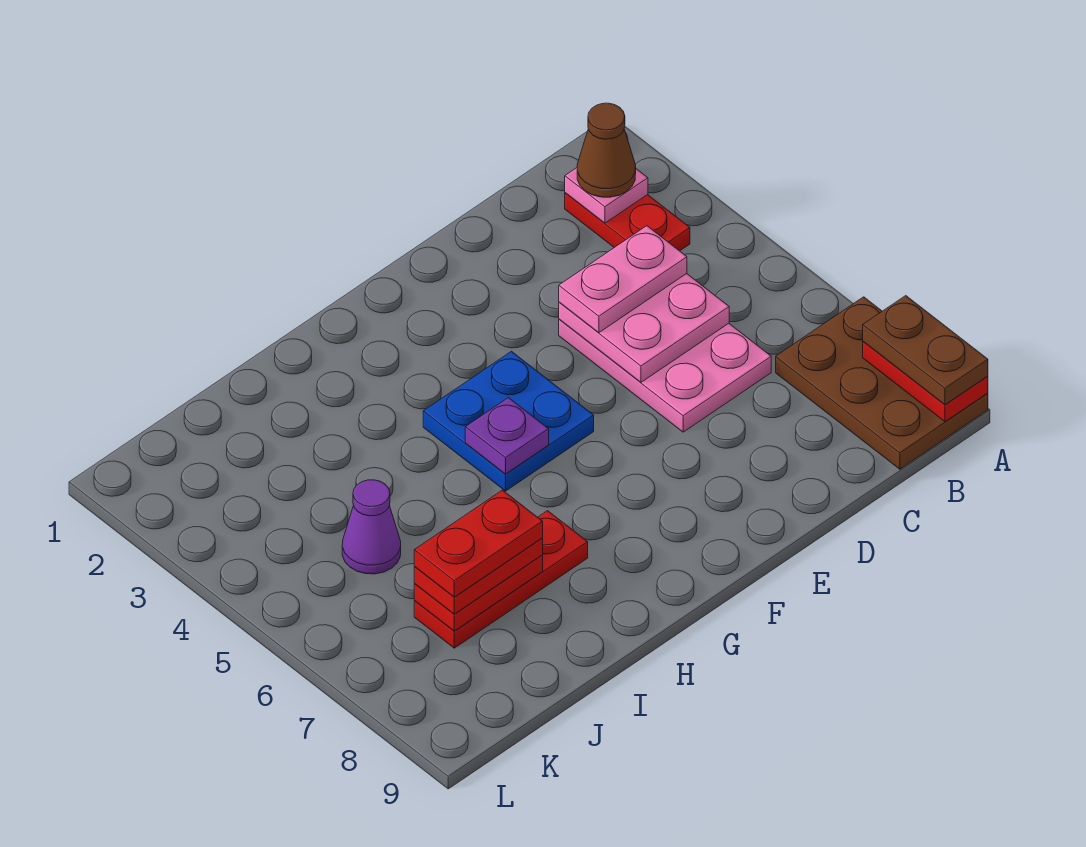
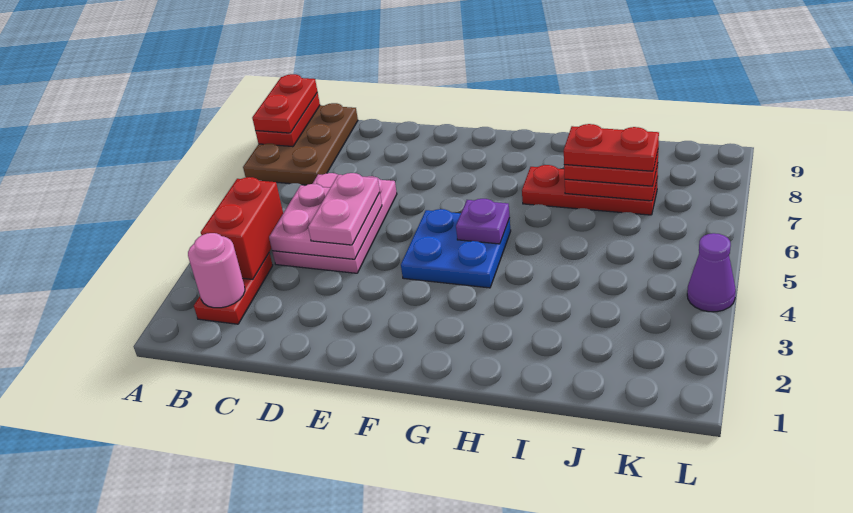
brown plate A8:A9 level 3 -> red plate A8:A9 level 3
pink plate B2 level 2 -> pink round brick B2 level 2
brown cone B2 level 3 -> none
none -> red brick B3:B4 level 2
pink plate C4:D4 level 3 -> pink plate D4:D5 level 3
purple cone J5 level 1 -> purple cone L4 level 1

